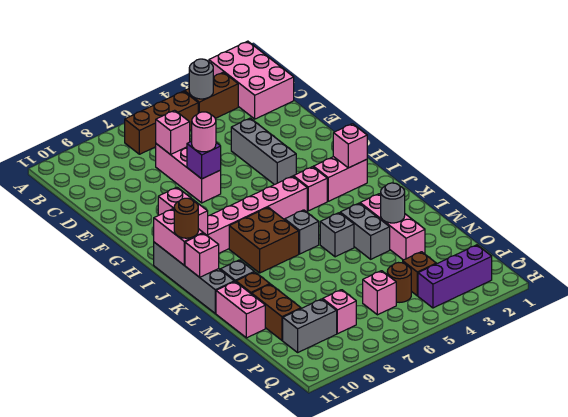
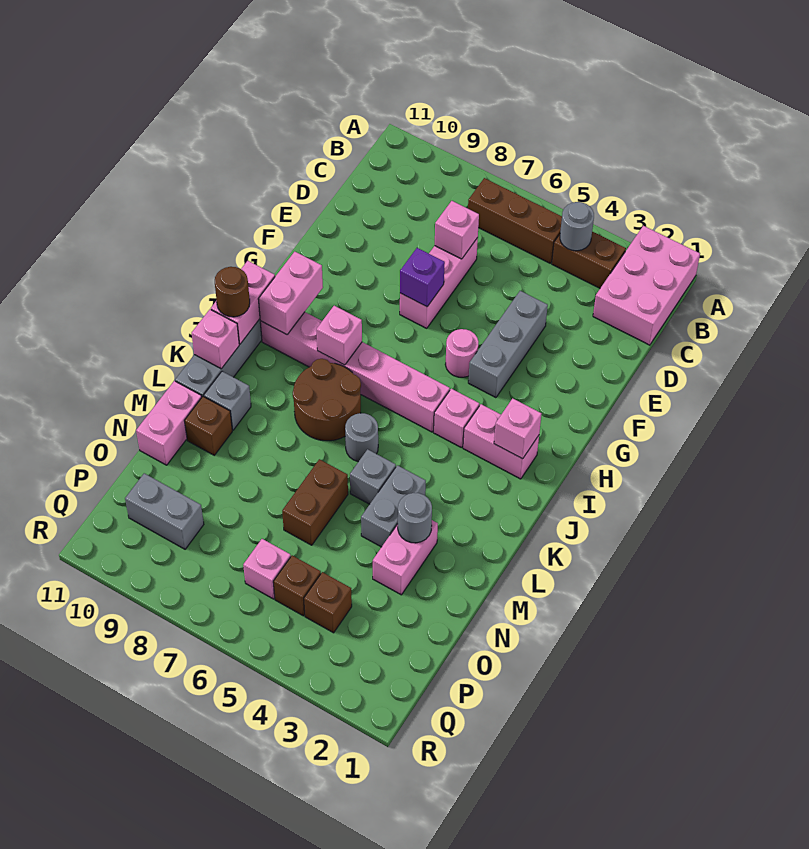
pink round brick F7 level 3 -> pink round brick G5 level 1
brown brick J7:K8 level 1 -> brown round brick J7:K8 level 1
grey brick K6 level 1 -> grey round brick K6 level 1
pink brick L3:N3 level 1 -> pink brick M3:N3 level 1
brown brick N10:O10 level 1 -> brown brick M6:N6 level 1
brown round brick P5 level 1 -> brown brick P5 level 1
pink brick P8 level 1 -> pink brick I8 level 2
purple brick Q2:Q4 level 1 -> none

